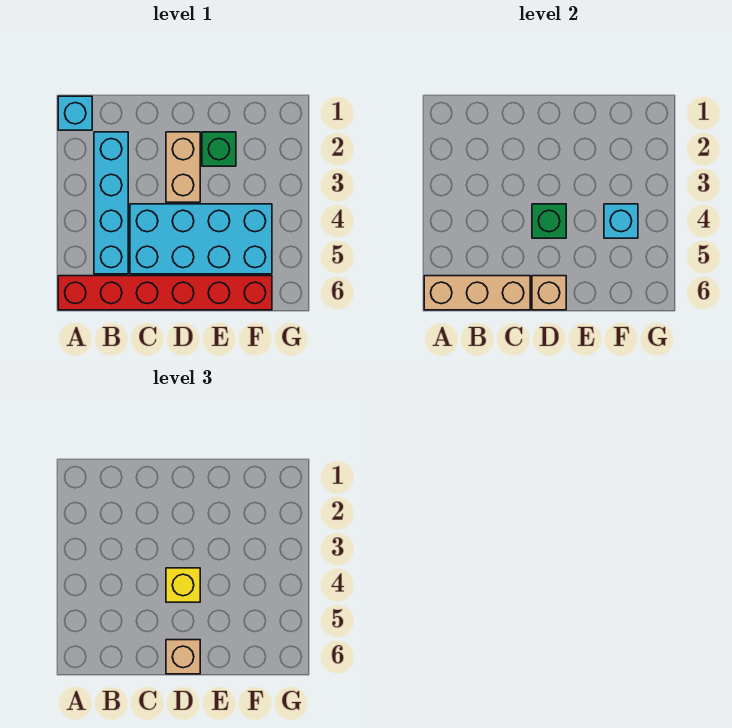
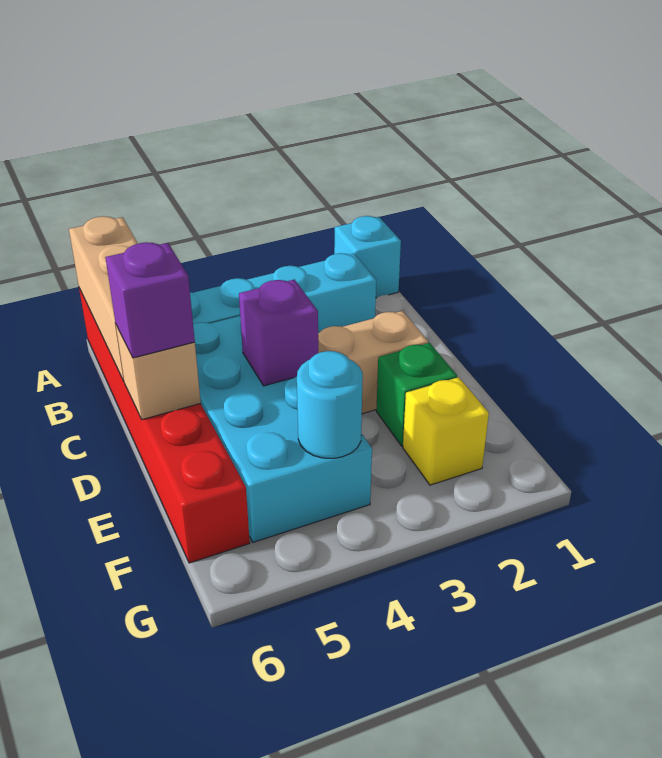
green brick D4 level 2 -> purple brick D4 level 2
yellow brick D4 level 3 -> yellow brick F2 level 1
tan brick D6 level 3 -> purple brick D6 level 3
cyan brick F4 level 2 -> cyan round brick F4 level 2

